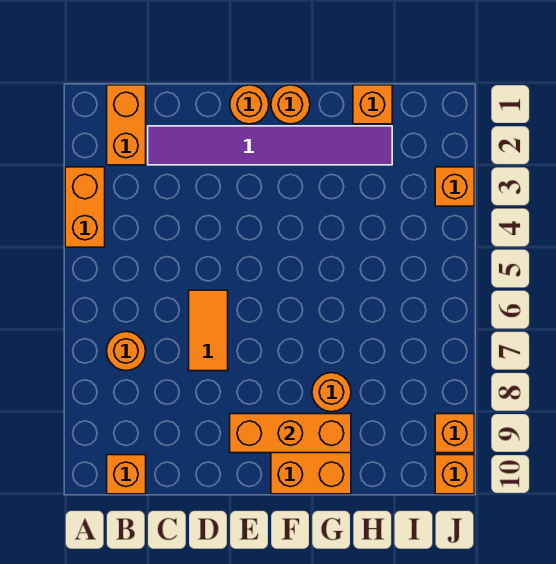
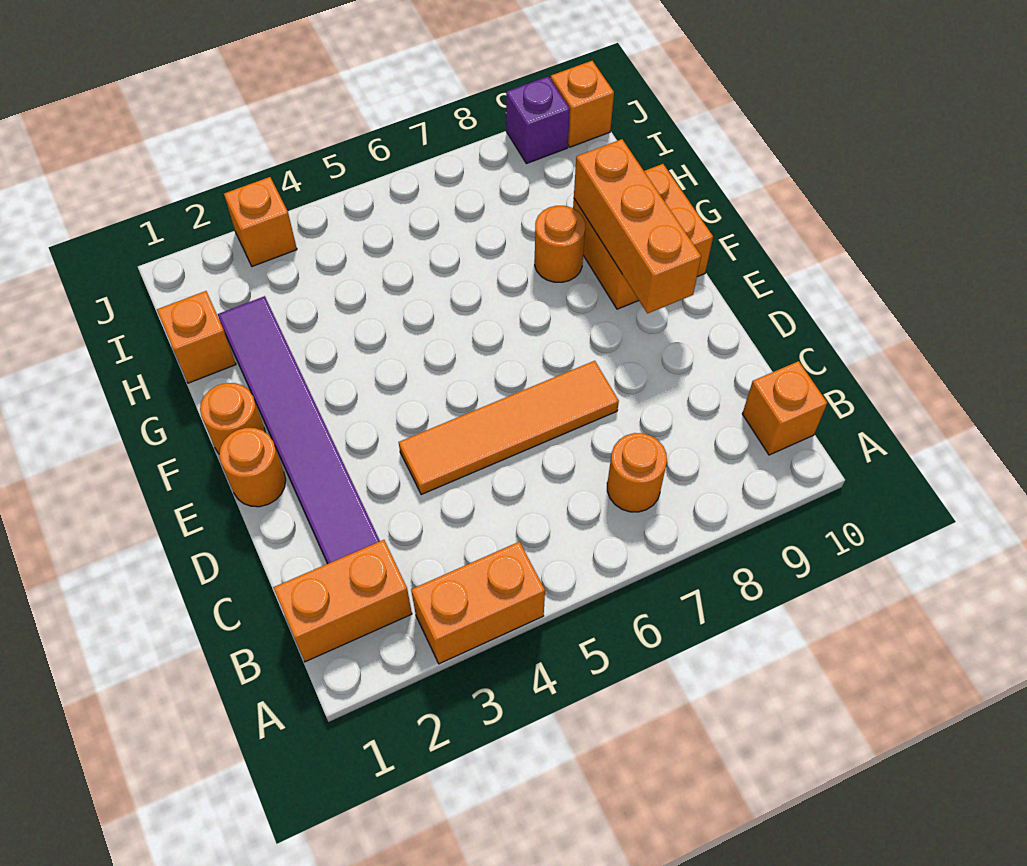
orange tile D6:D7 level 1 -> orange tile D4:D7 level 1
orange brick J9 level 1 -> purple brick J9 level 1

